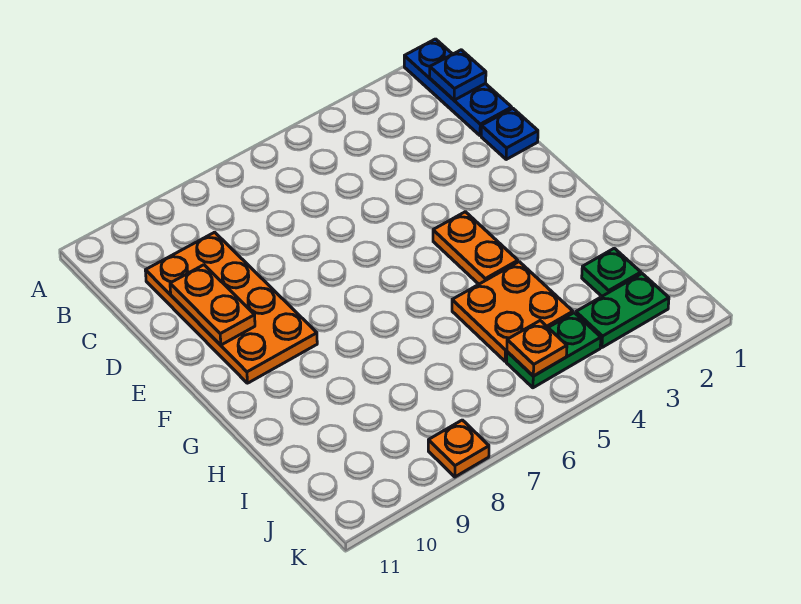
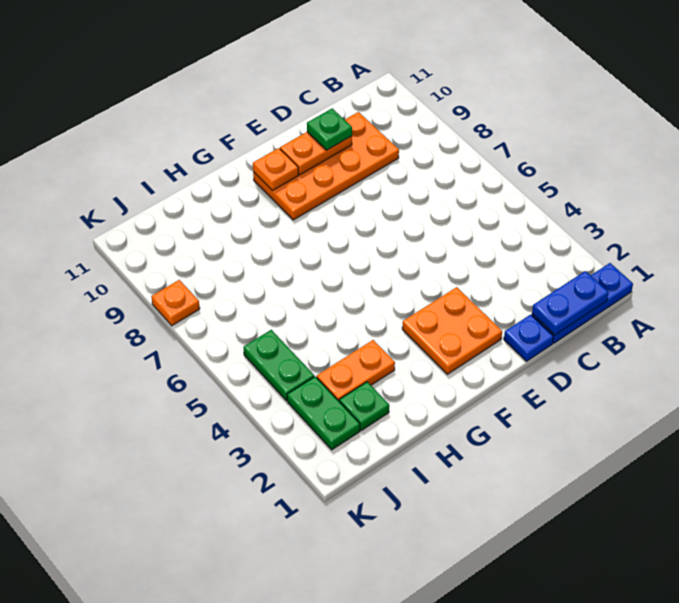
blue plate B1 level 2 -> blue plate B1:C1 level 2
none -> green plate D10 level 3
orange plate F4:G4 level 1 -> orange plate H3:I3 level 1
orange plate H4:I5 level 1 -> orange plate E2:F3 level 1
orange plate J5 level 2 -> orange plate F10 level 2

